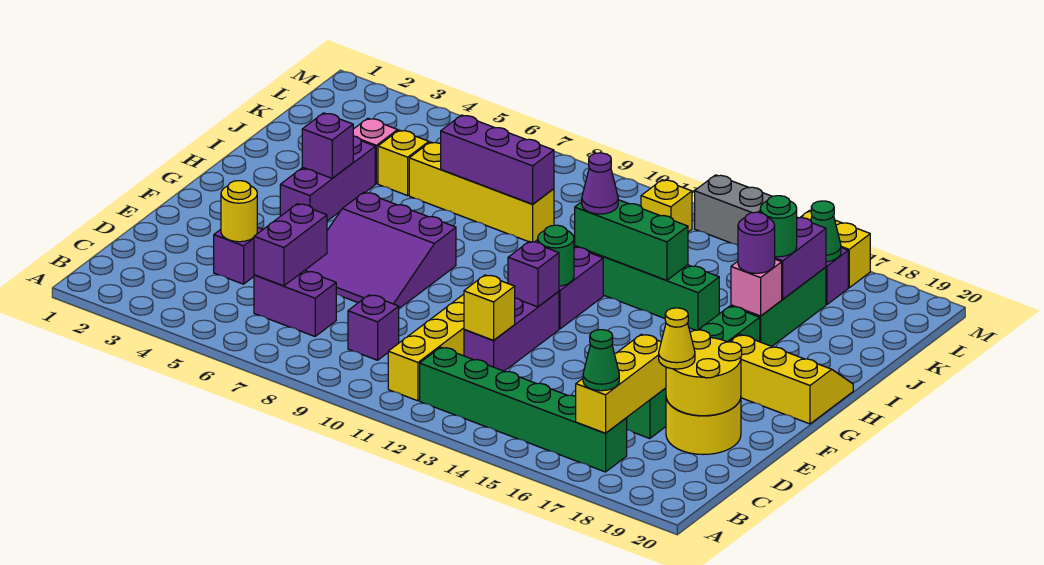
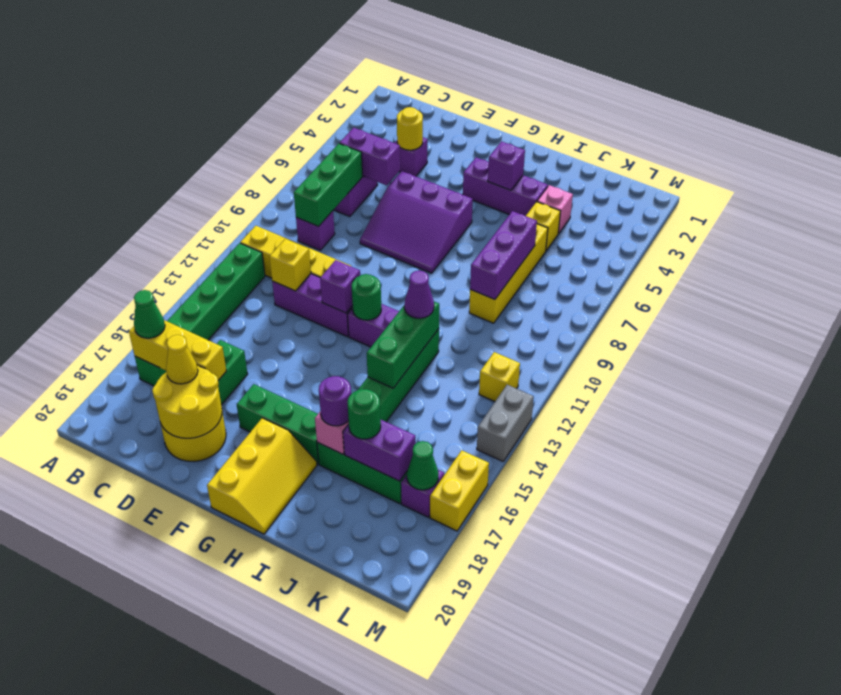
none -> green brick C7:C9 level 2
purple slope E6:G8 level 1 top G -> purple slope E6:G8 level 1 top 6

